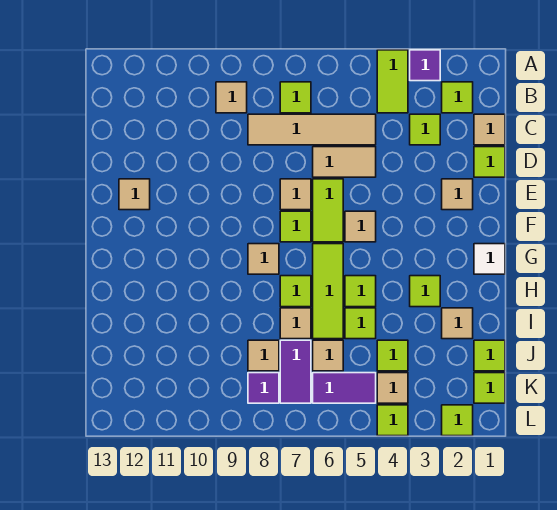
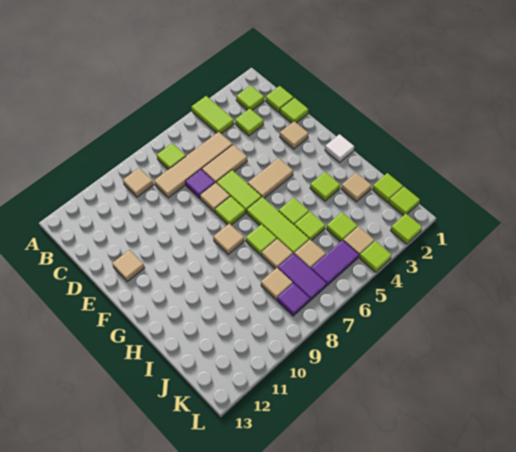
purple tile A3 level 1 -> purple tile D7 level 1
tan tile C1 level 1 -> lime tile C1 level 1
tan tile F5 level 1 -> tan tile F4:F5 level 1

